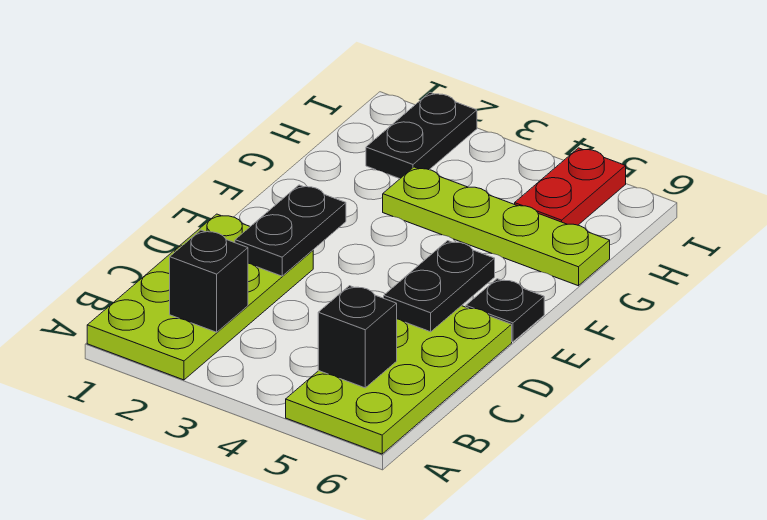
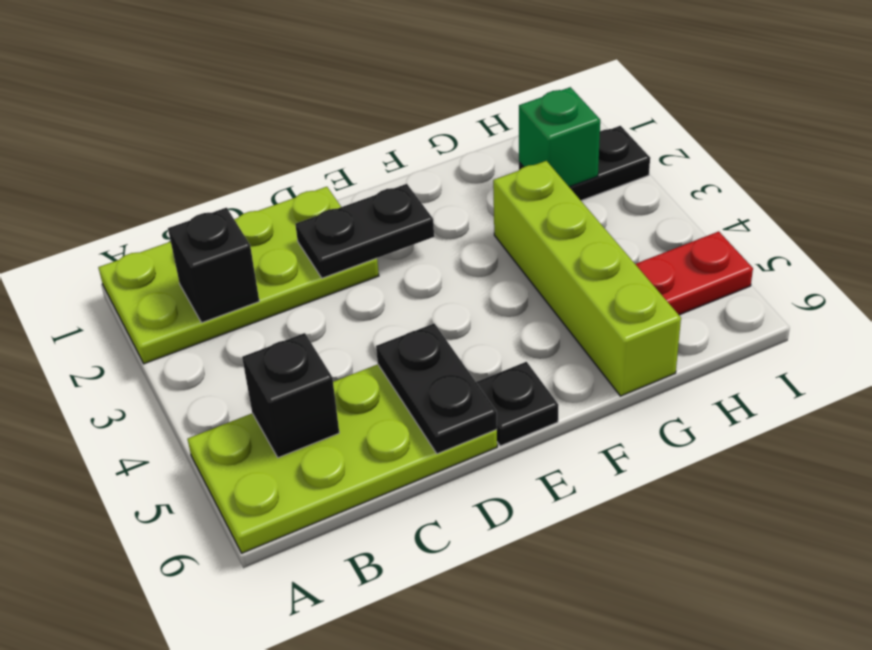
black plate D5:E5 level 2 -> black plate D5:D6 level 2
lime plate G3:G6 level 1 -> lime brick G3:G6 level 1
none -> green brick H2 level 2

